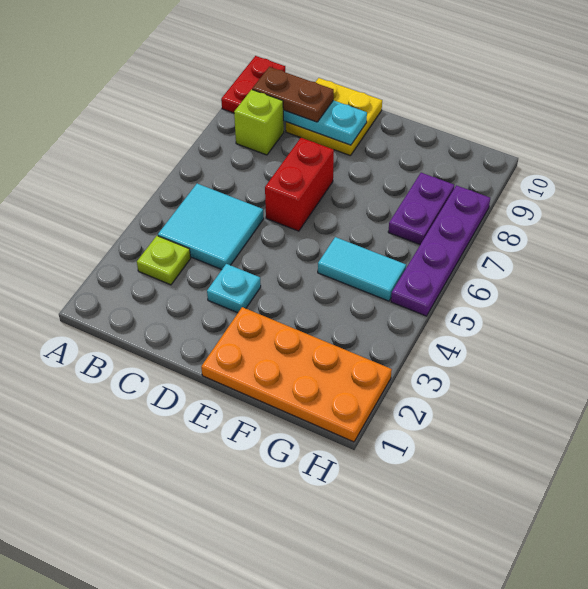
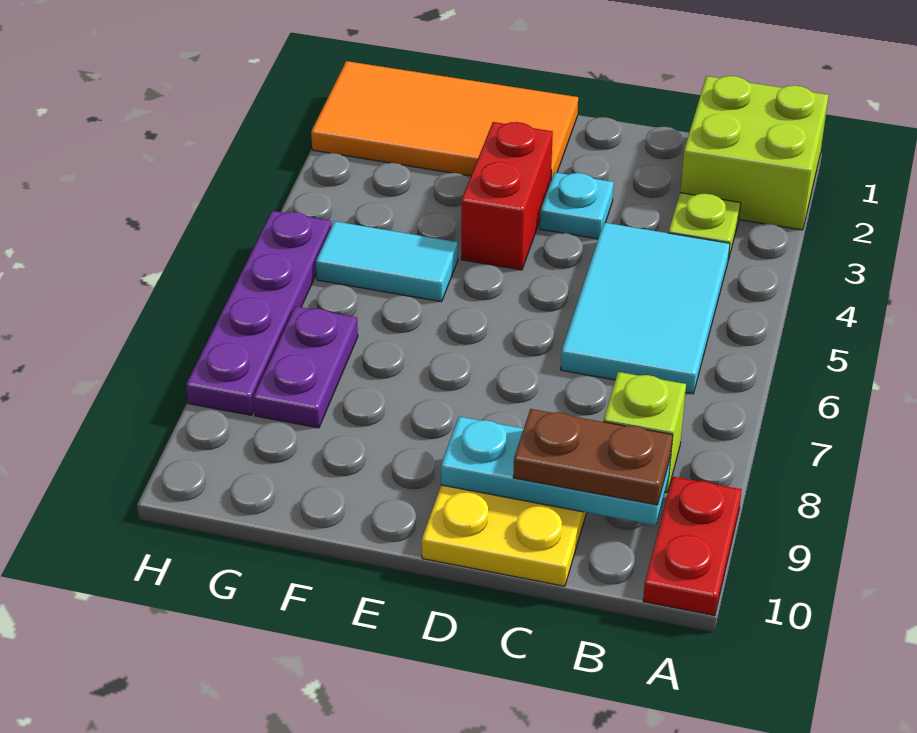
none -> lime brick A1:B2 level 1
cyan tile B4:C5 level 1 -> cyan tile B4:C6 level 1
red brick D6:D7 level 1 -> red brick E3:E4 level 1
orange plate E1:H2 level 1 -> orange tile E1:H2 level 1

